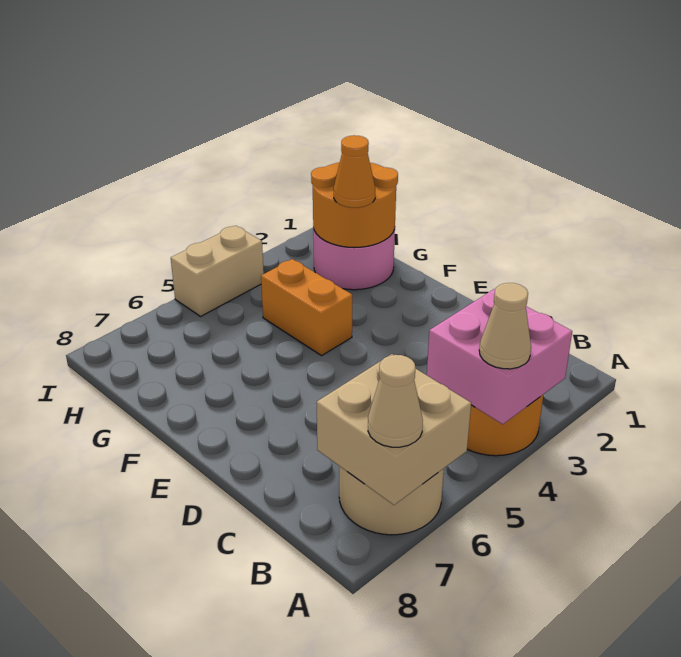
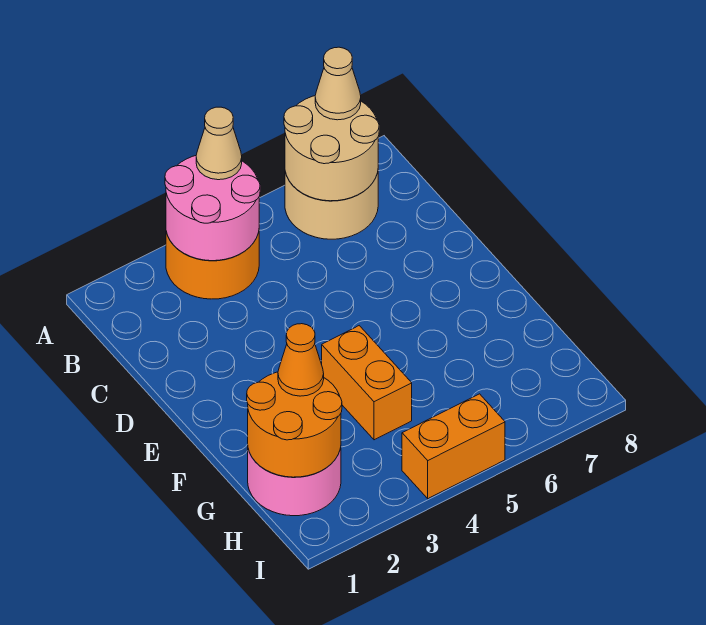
pink brick A3:B4 level 2 -> pink round brick A3:B4 level 2
tan brick A6:B7 level 2 -> tan round brick A6:B7 level 2
tan brick I4:I5 level 1 -> orange brick I4:I5 level 1

